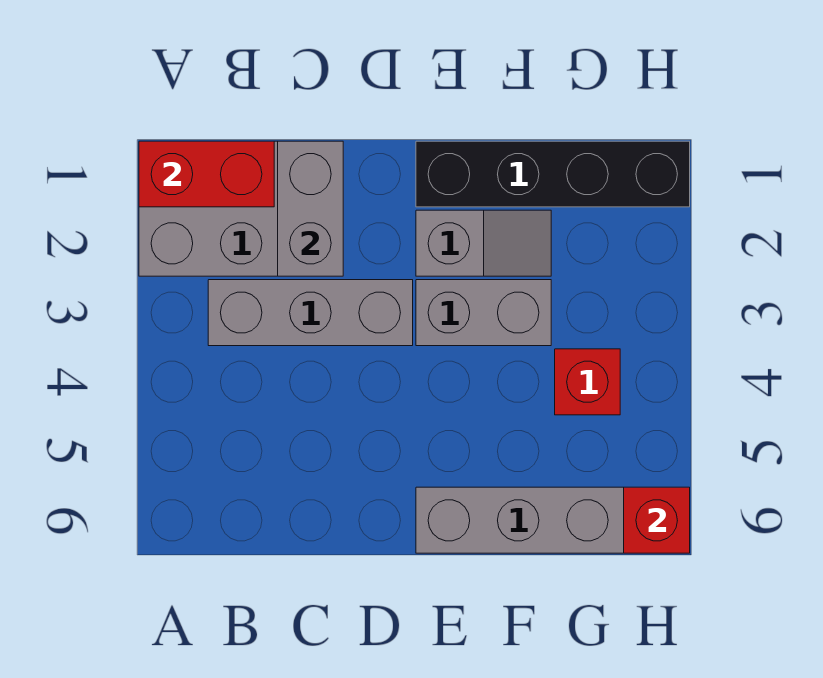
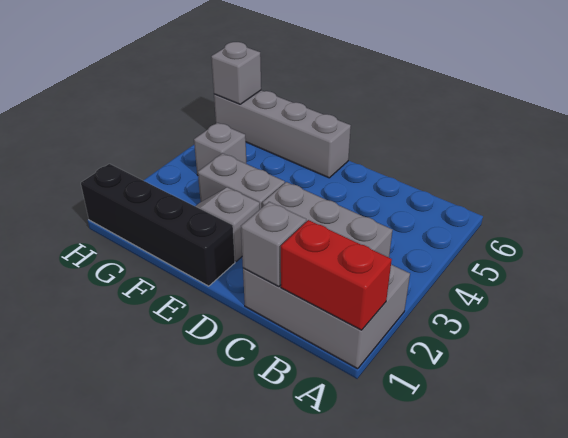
grey brick C1:C2 level 2 -> grey brick C1 level 2
red brick G4 level 1 -> grey brick G4 level 1
red brick H6 level 2 -> grey brick H6 level 2

